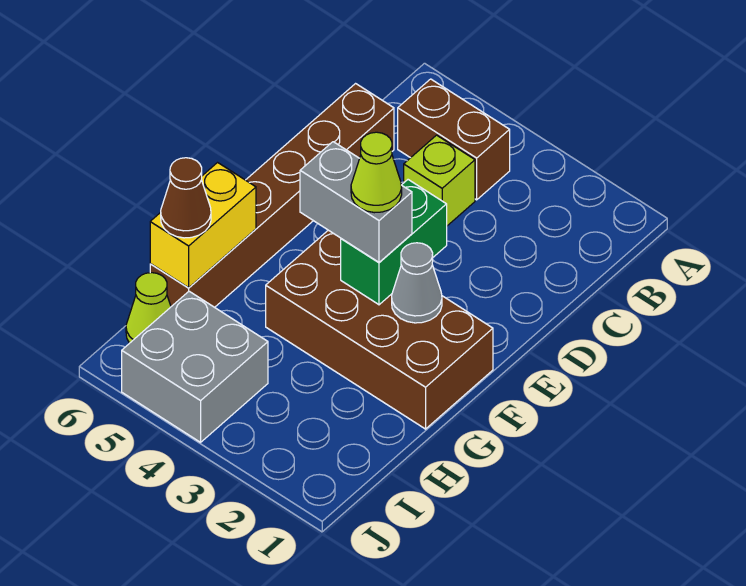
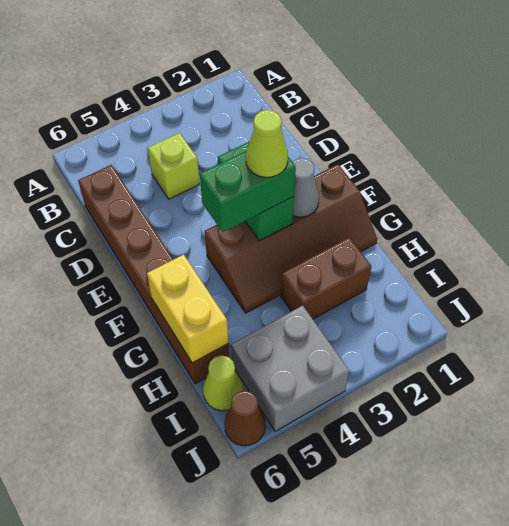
brown brick B4:B5 level 1 -> brown brick H2:H3 level 1
brown brick F1:G4 level 1 -> brown slope F1:G4 level 1 top F
grey brick F3:F4 level 3 -> green brick F3:F4 level 3
brown cone H6 level 3 -> brown cone J6 level 1

